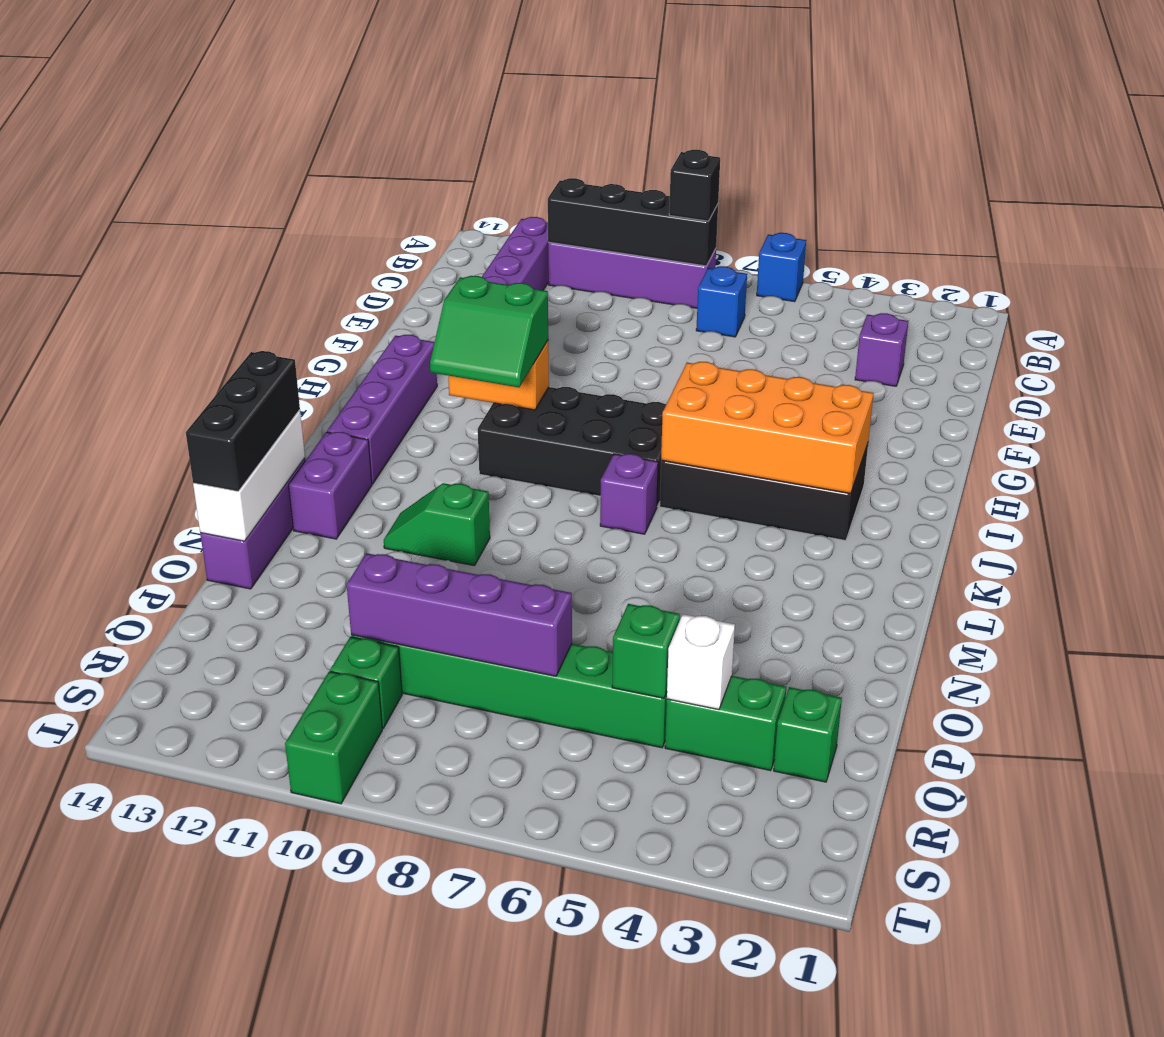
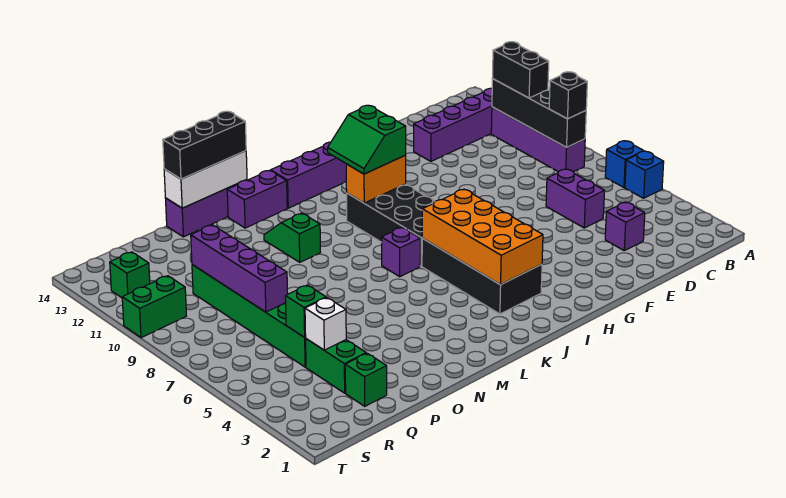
none -> black brick B10:B11 level 3
blue brick C7 level 1 -> blue brick A5 level 1
none -> purple brick D5:D6 level 1
orange brick I10:I11 level 2 -> orange brick I10:J10 level 2
green brick R10 level 1 -> green brick S12 level 1

